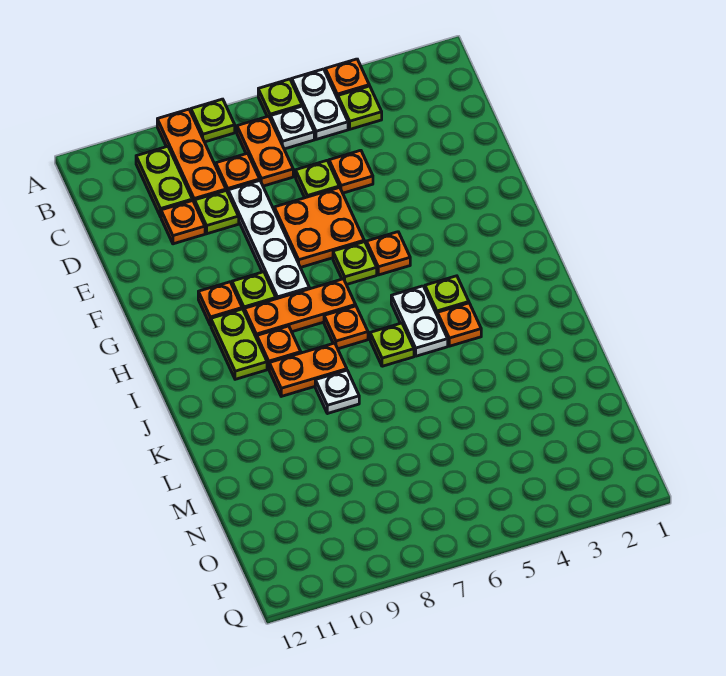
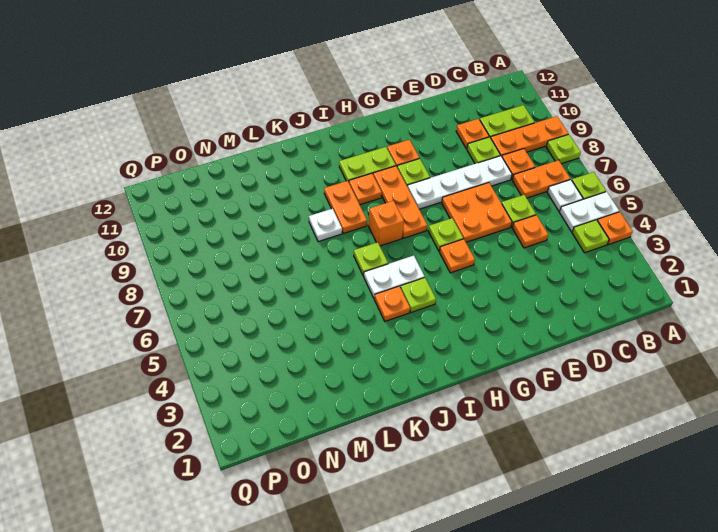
orange plate I7 level 1 -> orange brick I7 level 1

